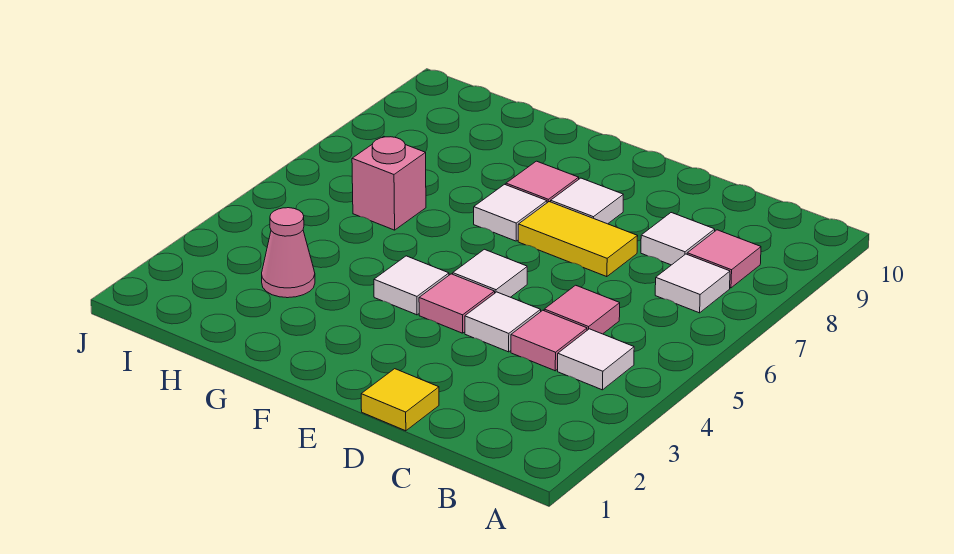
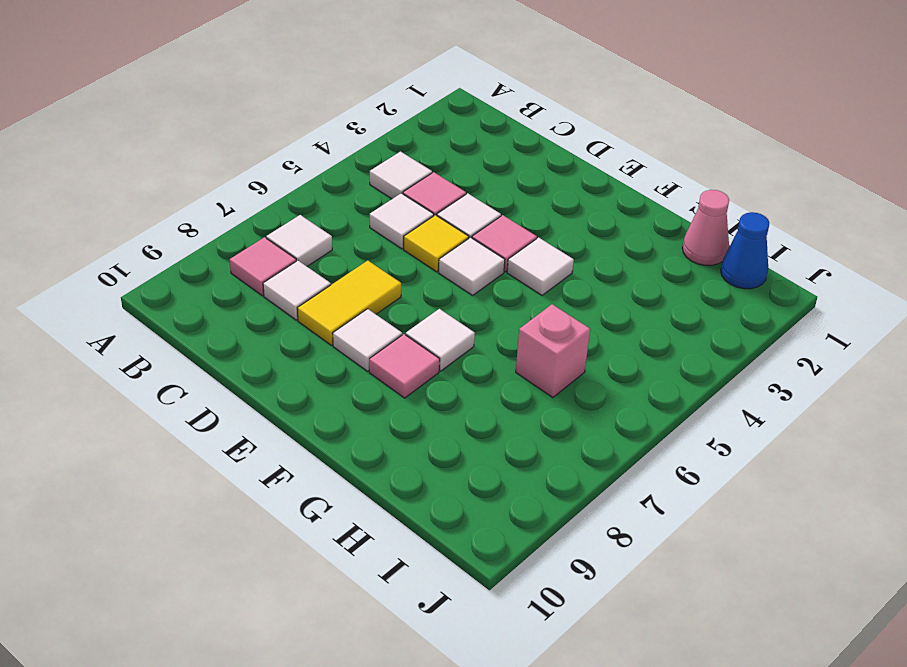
pink tile C5 level 1 -> white tile C5 level 1
yellow tile D1 level 1 -> yellow tile D5 level 1
yellow tile D7:E7 level 1 -> yellow tile D7:D8 level 1
pink cone H3 level 1 -> pink cone H1 level 1
none -> blue cone I1 level 1

